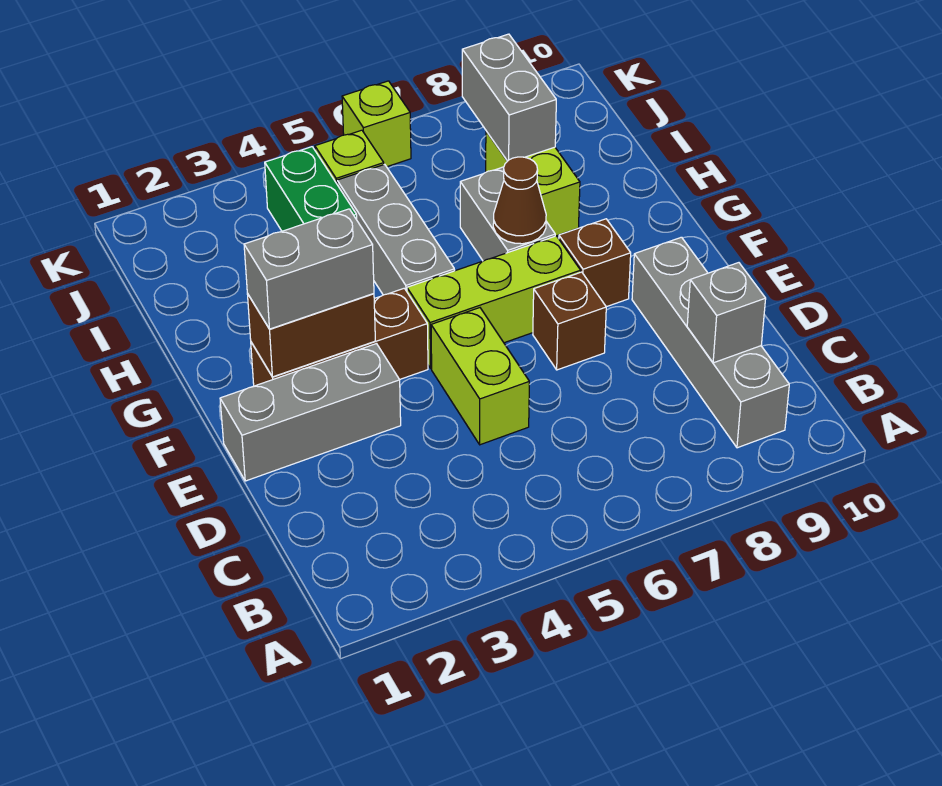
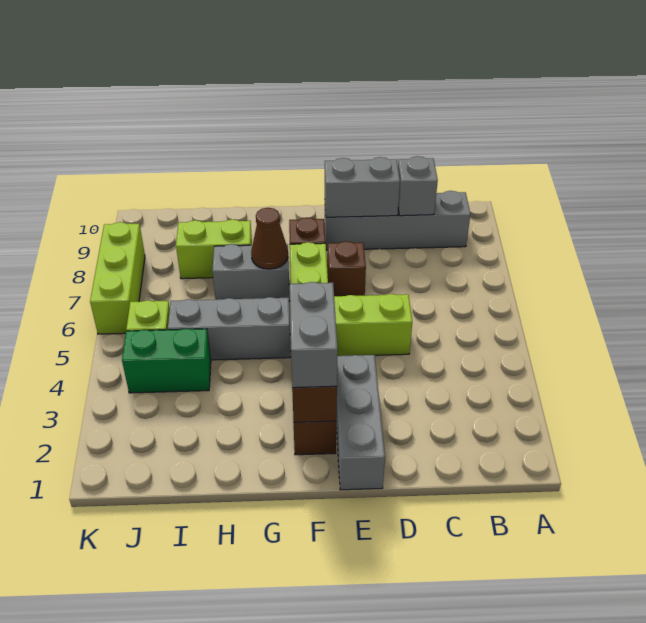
grey brick I8:J8 level 2 -> grey brick D9:E9 level 2
lime brick K6 level 1 -> lime brick K6:K8 level 1

